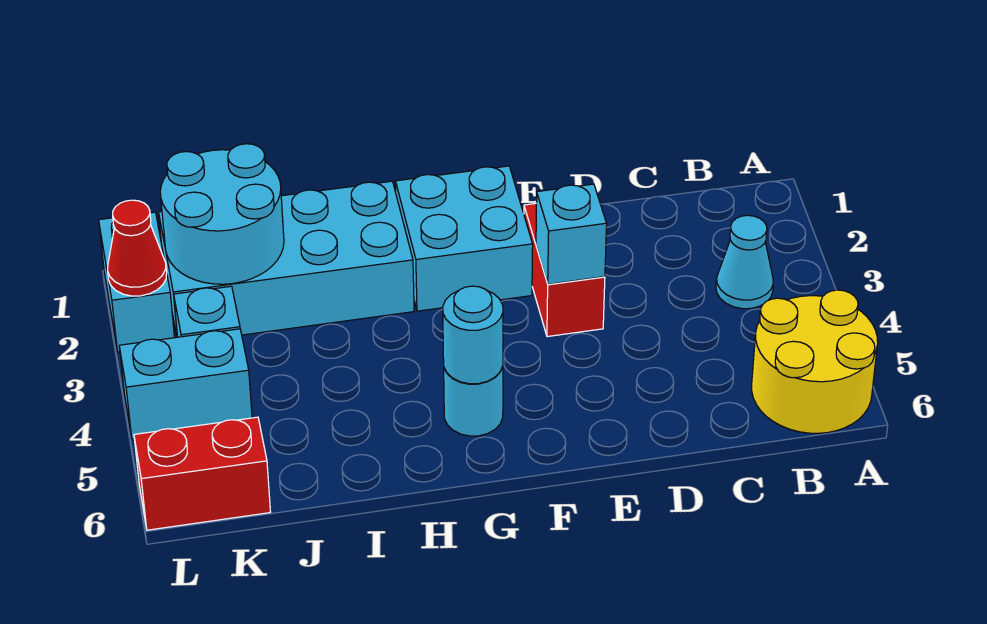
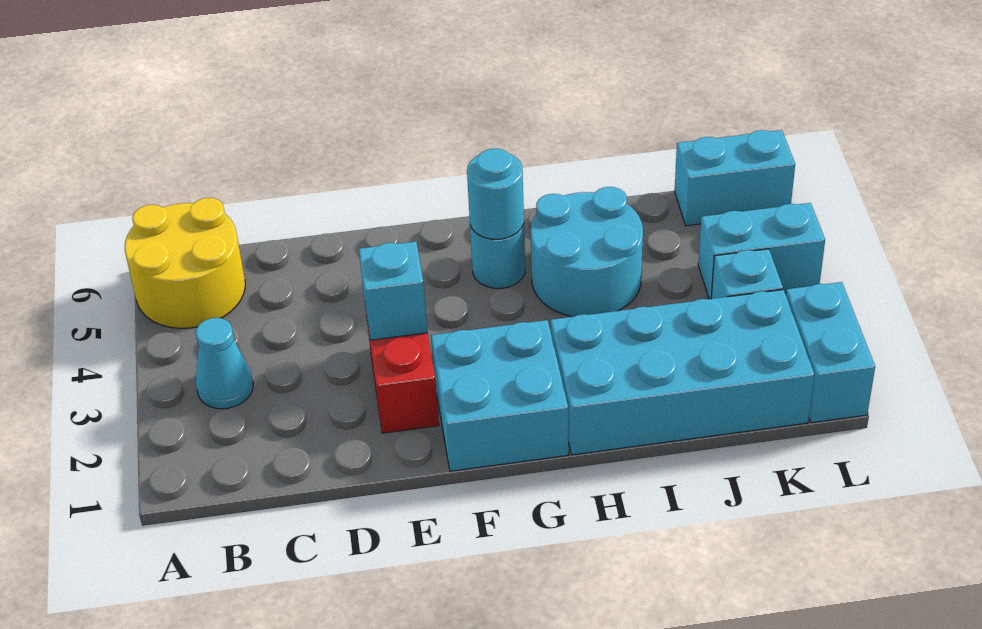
cyan round brick J1:K2 level 2 -> cyan round brick H4:I5 level 1
red brick K6:L6 level 1 -> cyan brick K6:L6 level 1
red cone L2 level 2 -> none

